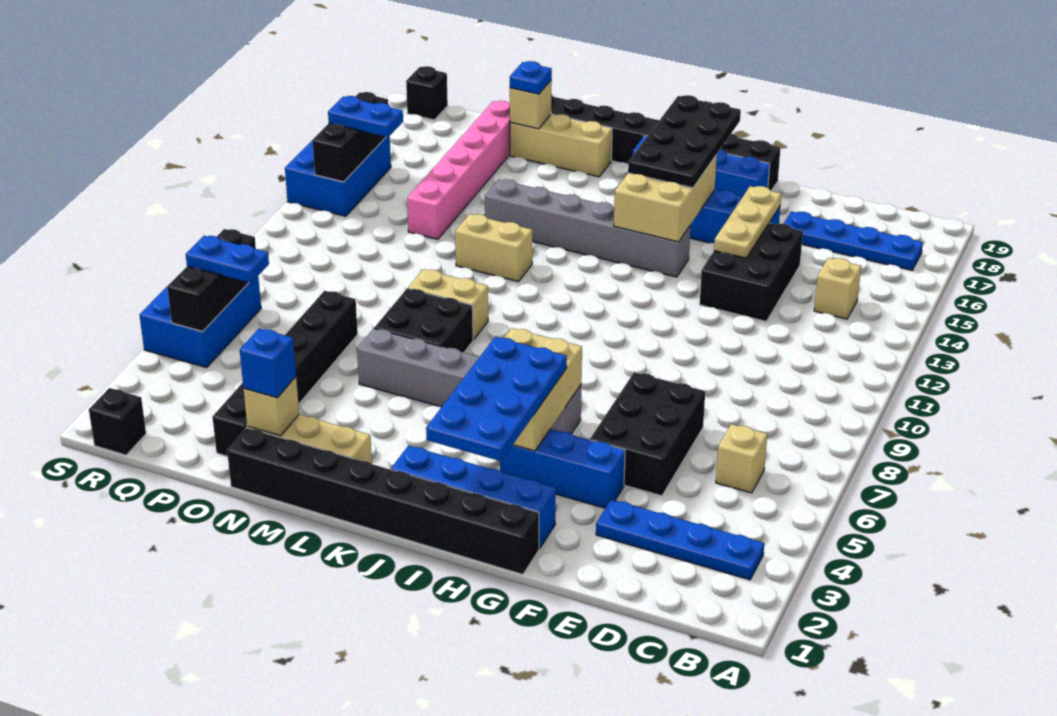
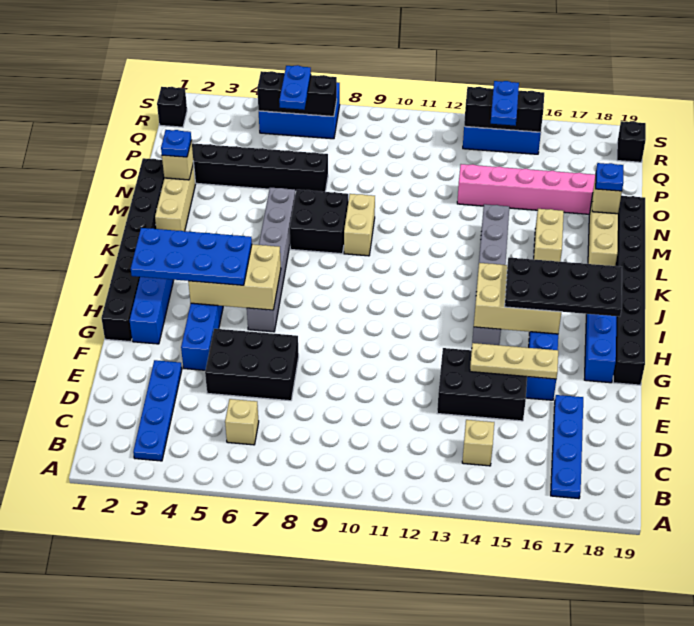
tan brick L12:M12 level 1 -> tan brick L16:M16 level 1
blue brick N2 level 3 -> blue plate N2 level 3

